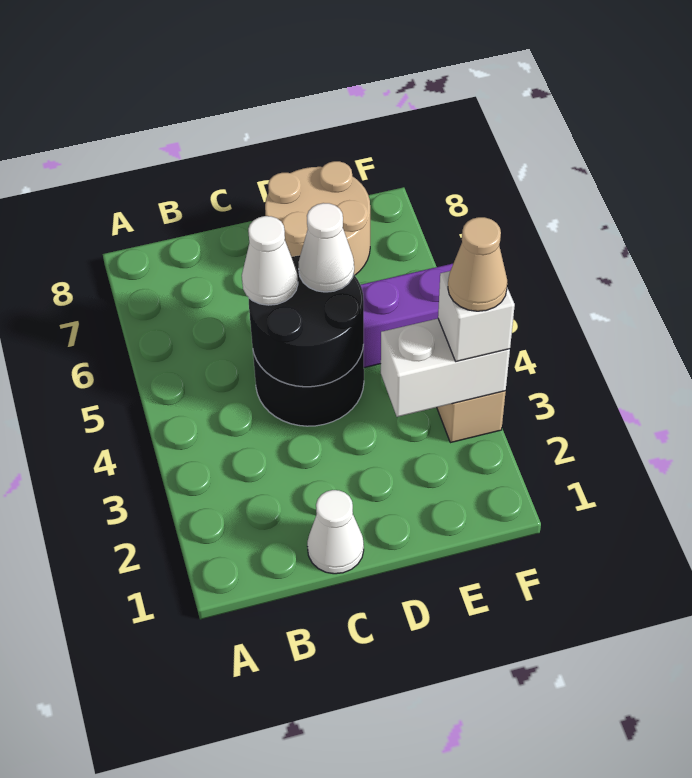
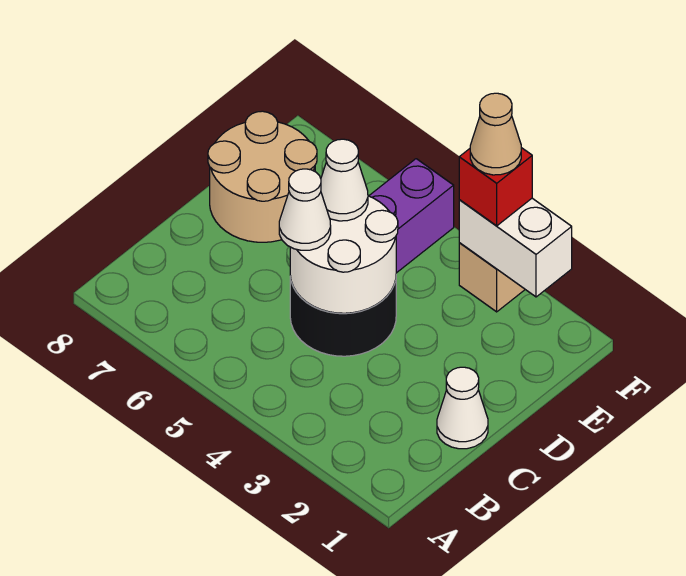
black round brick C4:D5 level 2 -> white round brick C4:D5 level 2
white brick E3:F3 level 2 -> white brick F2:F3 level 2
white brick F3 level 3 -> red brick F3 level 3

